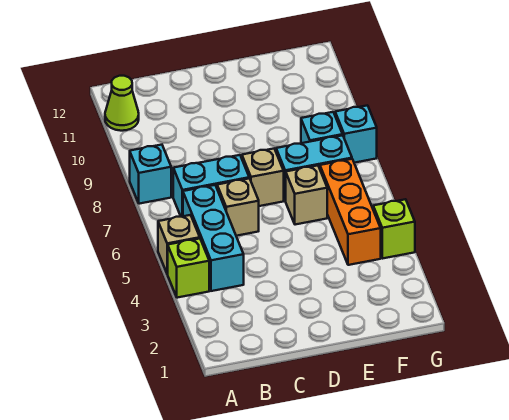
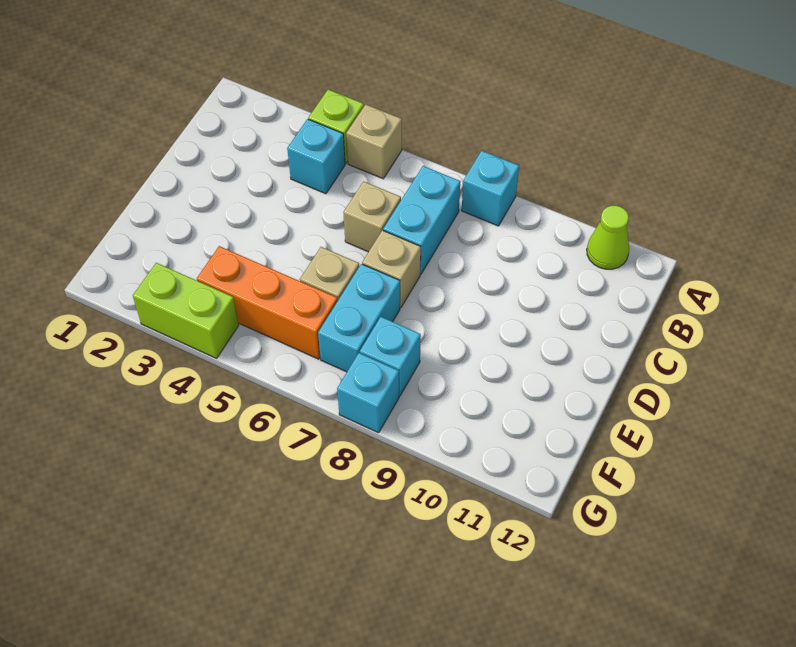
cyan brick B4:B6 level 1 -> cyan brick B4 level 1
lime brick G4 level 1 -> lime brick G3:G4 level 1

